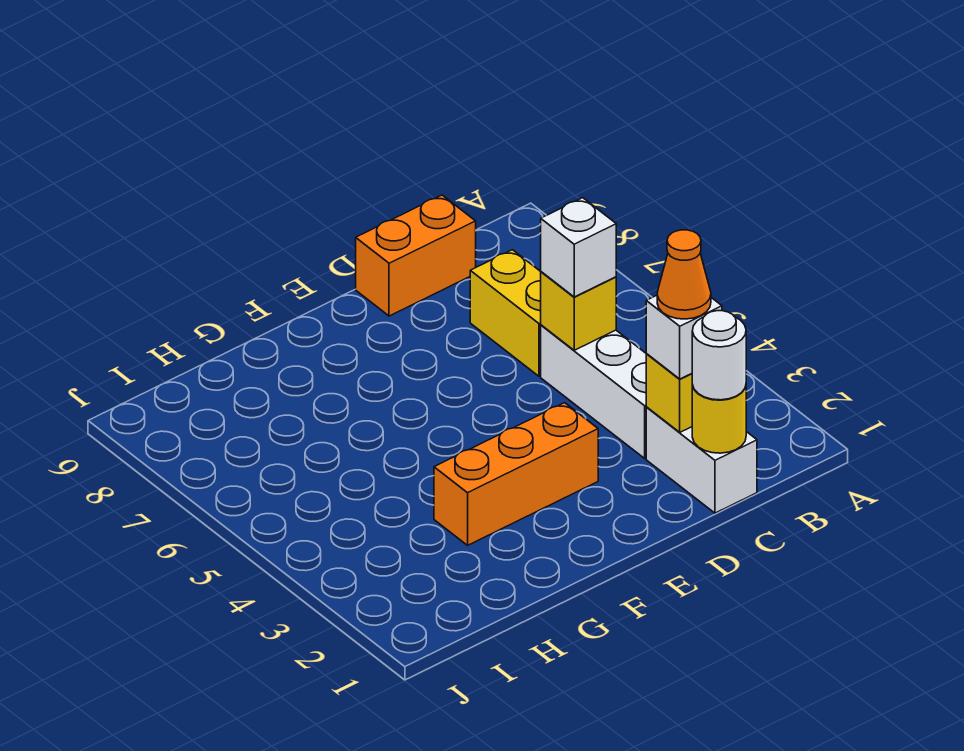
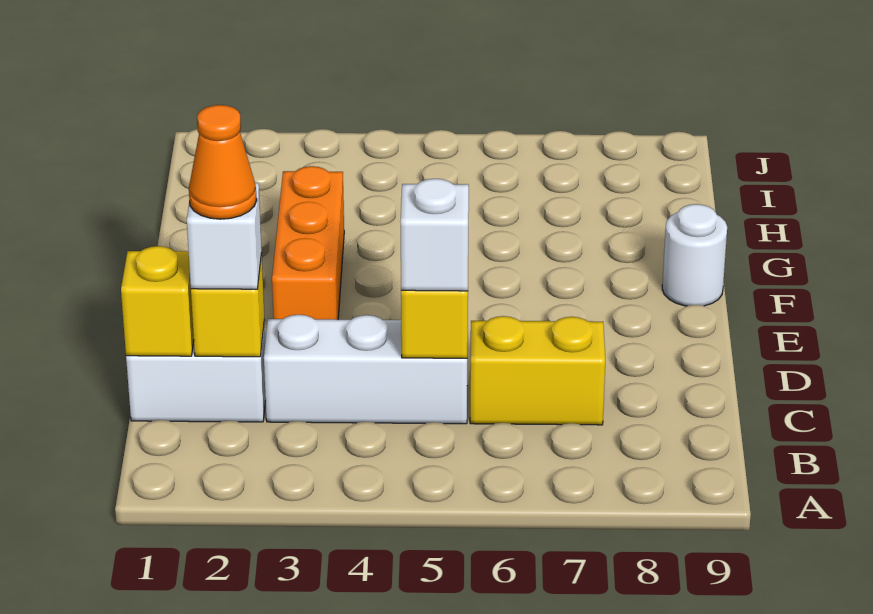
yellow round brick C1 level 2 -> yellow brick C1 level 2
white round brick C1 level 3 -> white round brick F9 level 1
orange brick C9:D9 level 1 -> none

